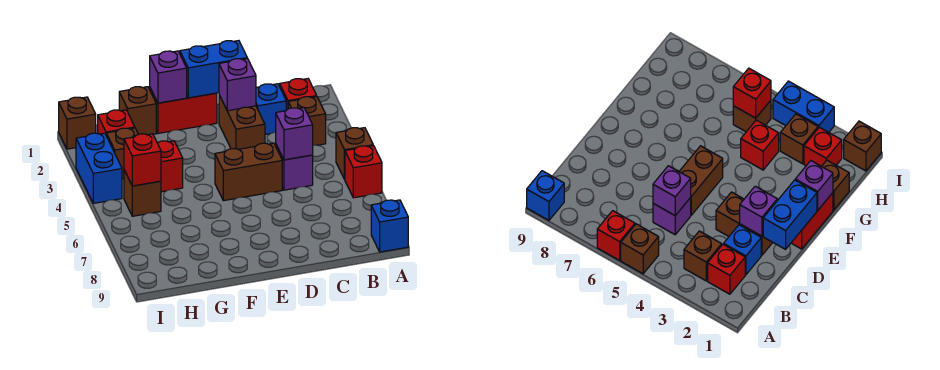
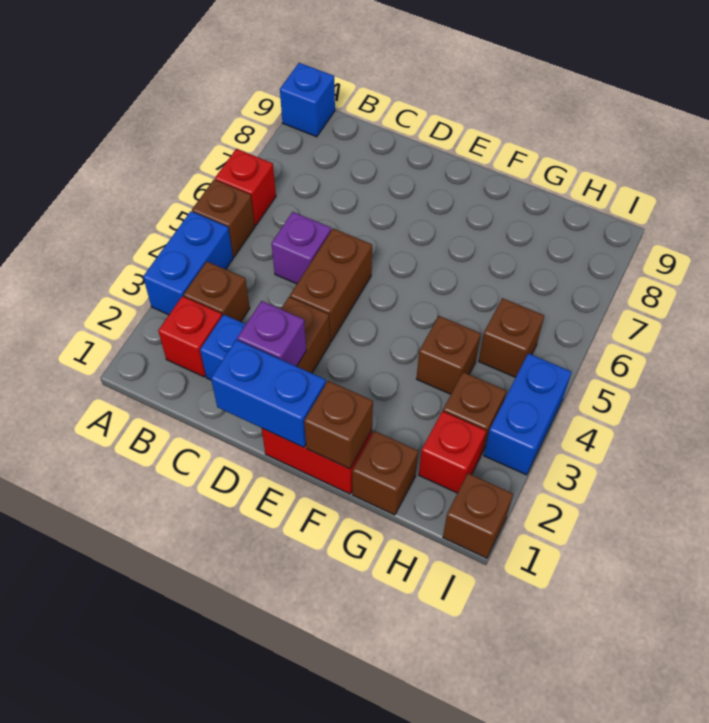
none -> blue brick A3:A4 level 1
purple brick C5 level 2 -> none
brown brick D5:E5 level 1 -> brown brick D4:D5 level 1
purple brick F1 level 2 -> brown brick F1 level 2
red brick G4 level 1 -> brown brick G4 level 1
red brick H5 level 2 -> none

